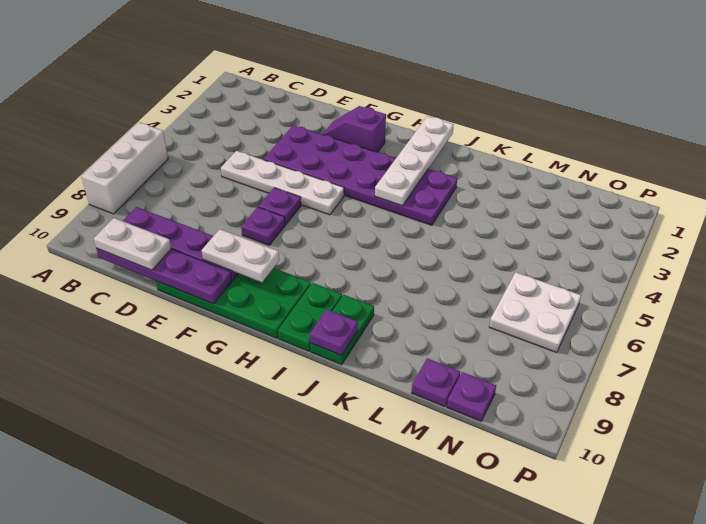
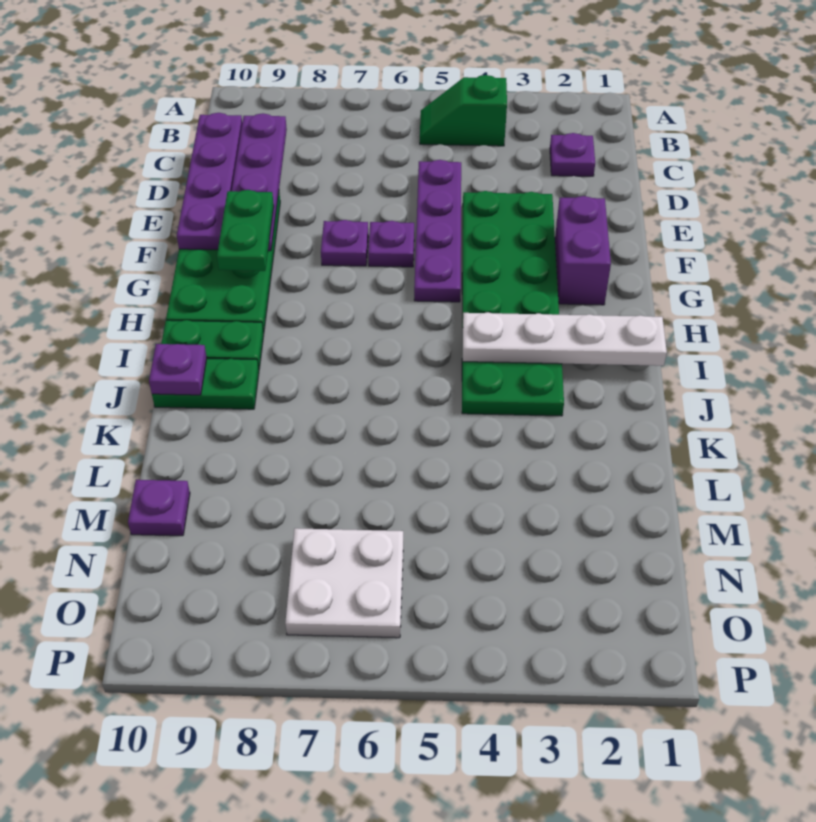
white brick A6:A8 level 1 -> none
none -> green slope B4:B5 level 1 top 4
white plate C10:D10 level 3 -> none
white plate D5:G5 level 1 -> purple plate D5:G5 level 1
purple plate E3:J4 level 1 -> green plate E3:J4 level 1
purple slope F2:G2 level 1 top G -> purple brick F2:G2 level 1
white plate F9:G9 level 3 -> green plate F9:G9 level 3
purple plate N10 level 1 -> purple plate C2 level 1

